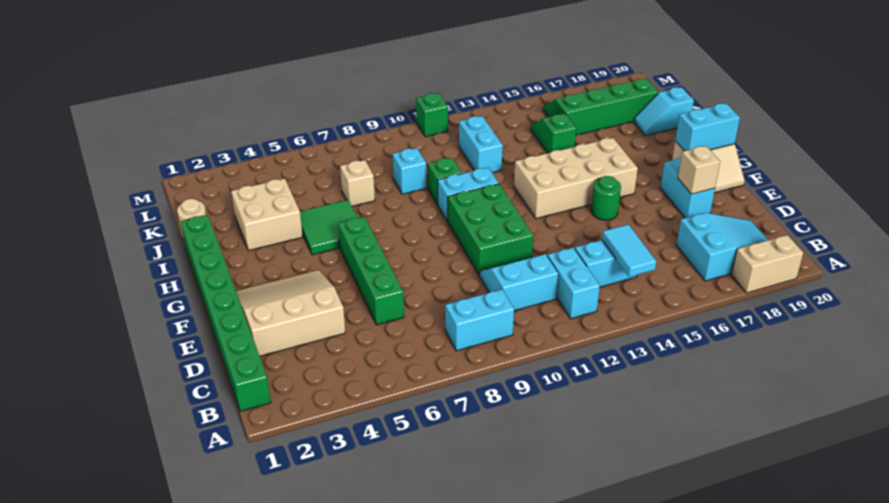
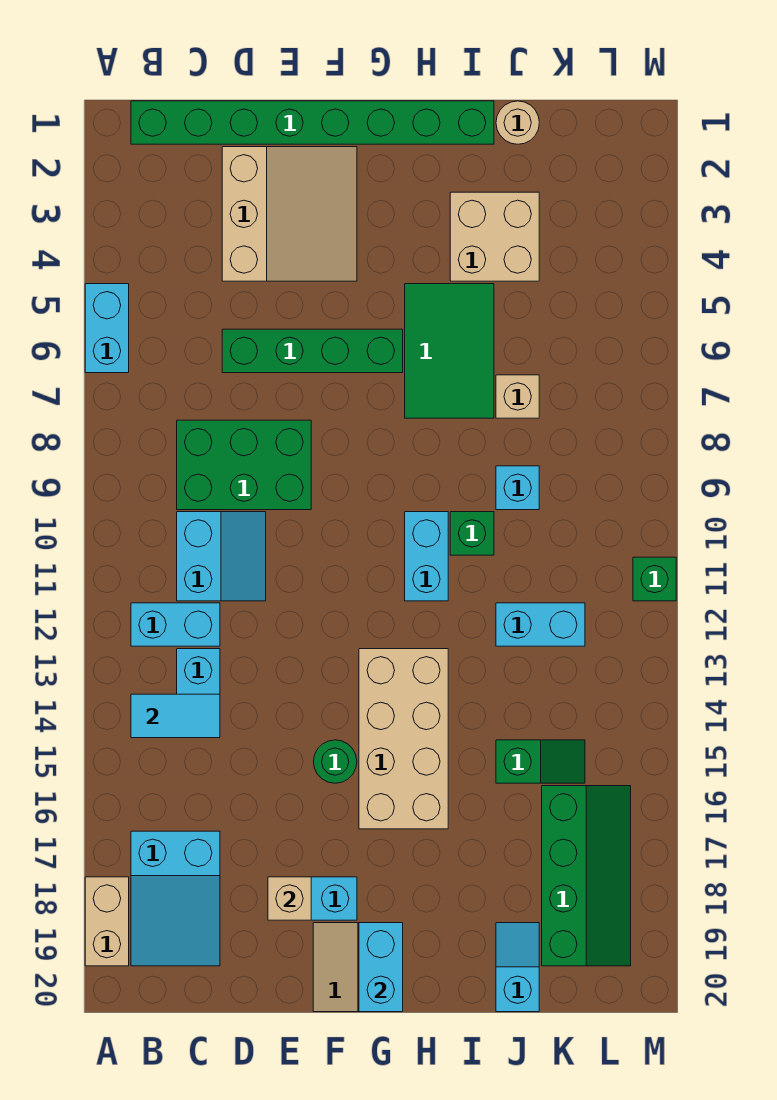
cyan brick B8:B9 level 1 -> cyan brick A5:A6 level 1
green brick E10:G11 level 1 -> green brick C8:E9 level 1
green tile H5:I6 level 1 -> green tile H5:I7 level 1

